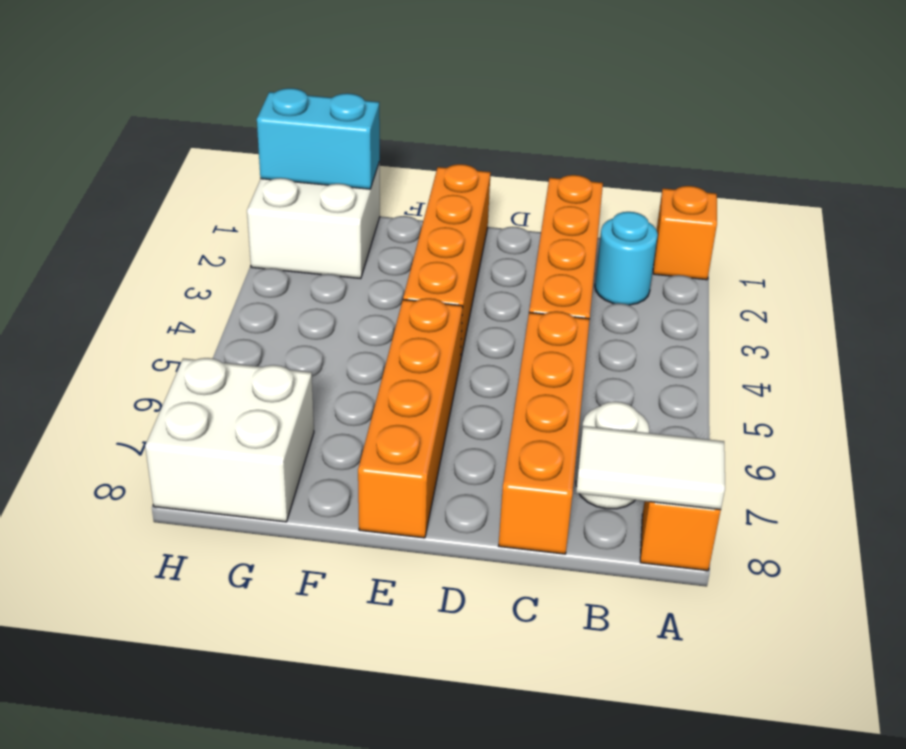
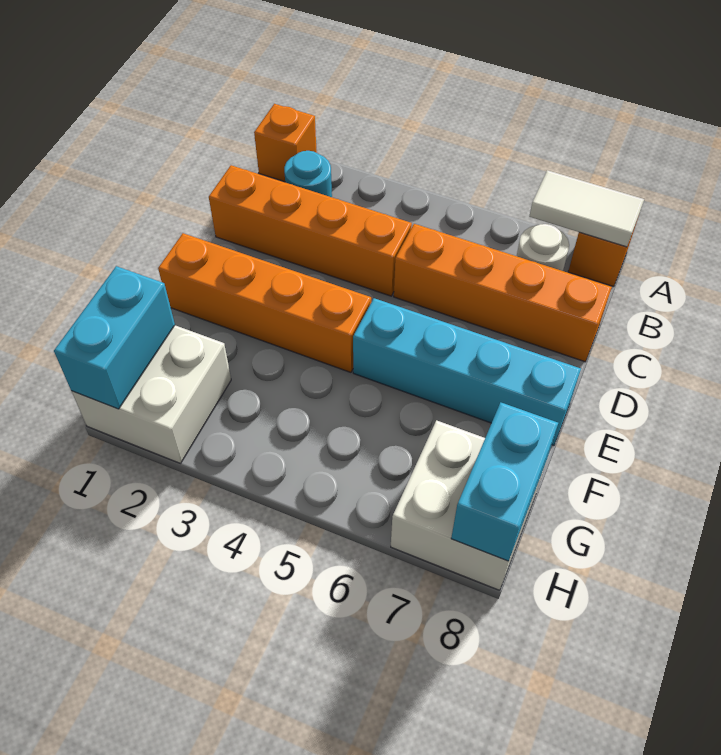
white tile A8:B8 level 2 -> white tile A7:A8 level 2
orange brick E5:E8 level 1 -> cyan brick E5:E8 level 1
none -> cyan brick G8:H8 level 2

